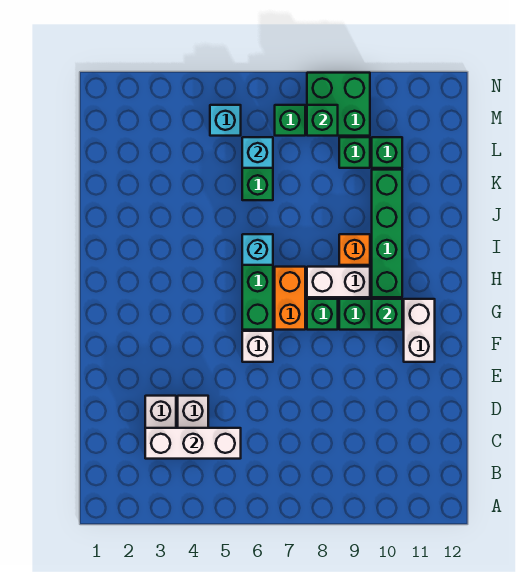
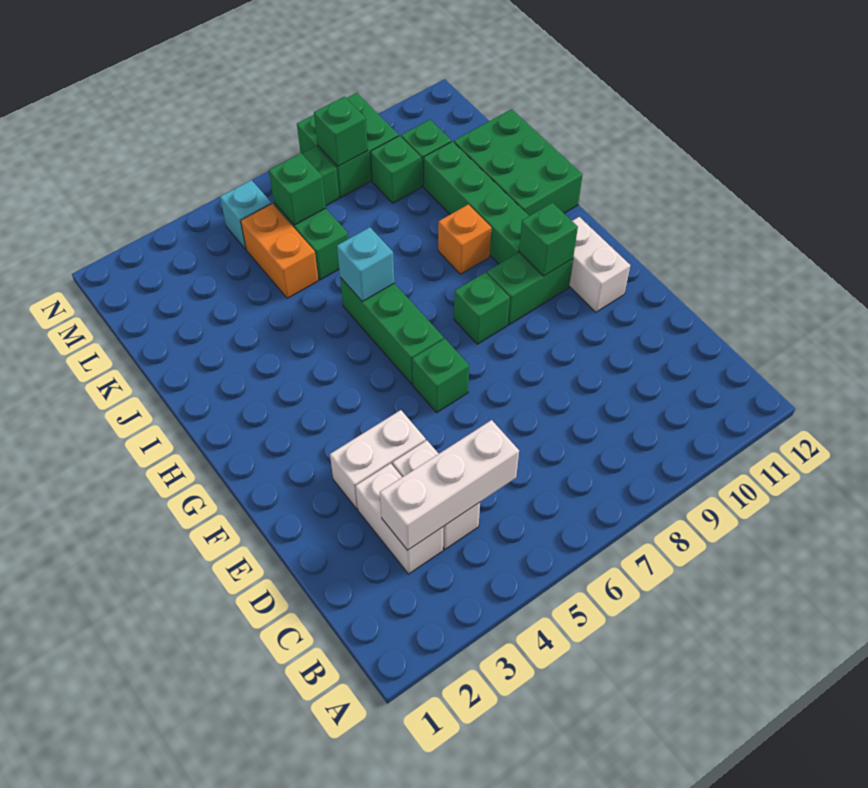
white brick F6 level 1 -> green brick F6 level 1
orange brick G7:H7 level 1 -> orange brick K5:L5 level 1
white brick H8:H9 level 1 -> white brick E3:E4 level 1
none -> green brick I11:K12 level 1
cyan brick L6 level 2 -> green brick L6 level 2

